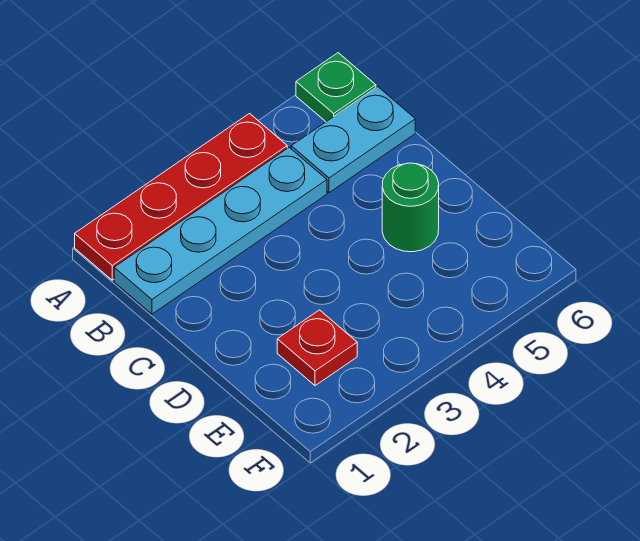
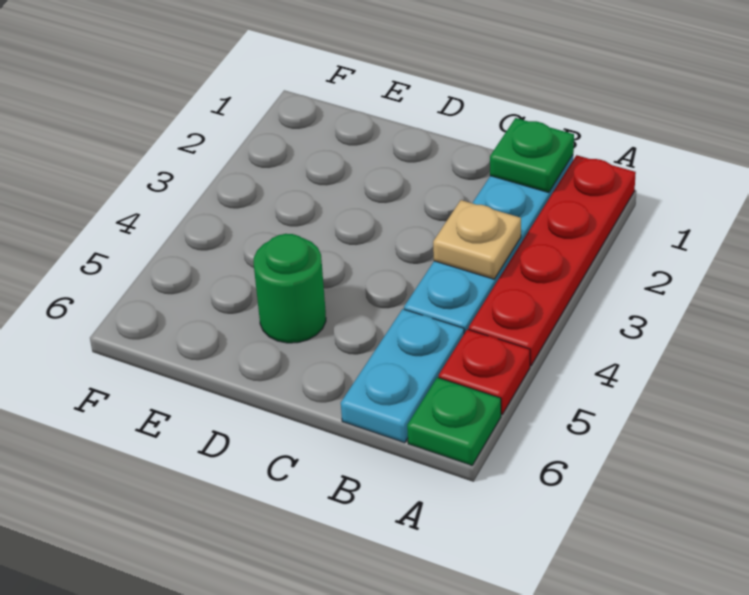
none -> green plate B1 level 2
none -> tan plate B3 level 2
red plate E2 level 1 -> red plate A5 level 1

